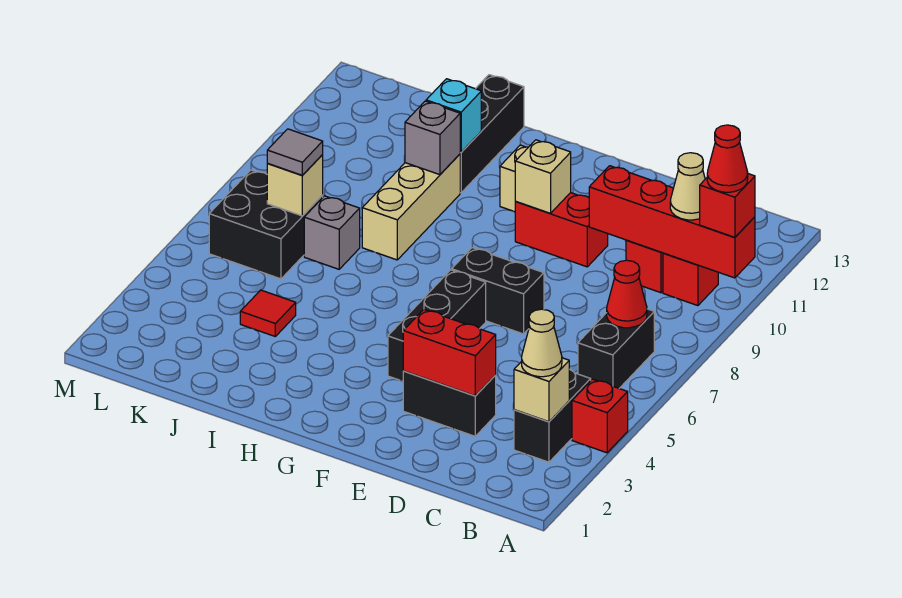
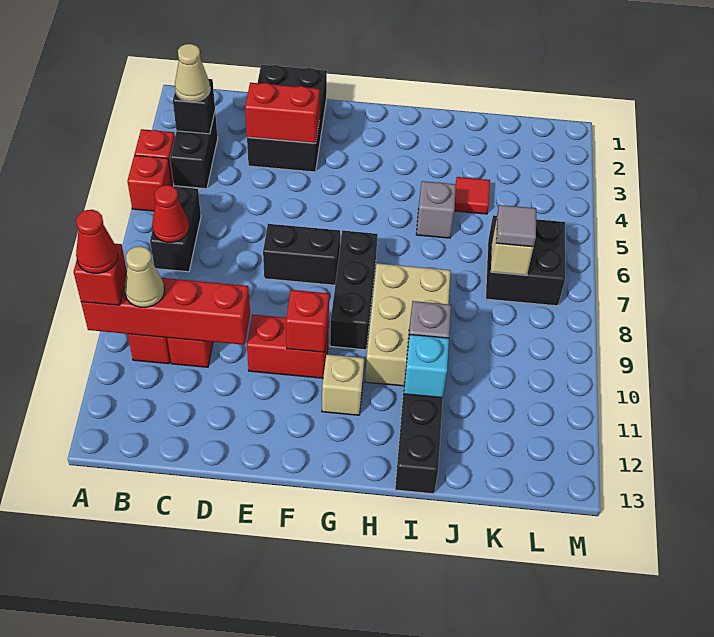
none -> red brick A5 level 1
tan brick B3 level 2 -> black brick B3 level 2
black brick D3:E3 level 1 -> black brick D1:E3 level 1
black brick F4:F6 level 1 -> black brick G7:G9 level 1
tan brick F10 level 2 -> red brick F10 level 2
tan brick I8:I10 level 1 -> tan brick H8:I10 level 1
grey brick J7 level 1 -> grey brick I5 level 1

